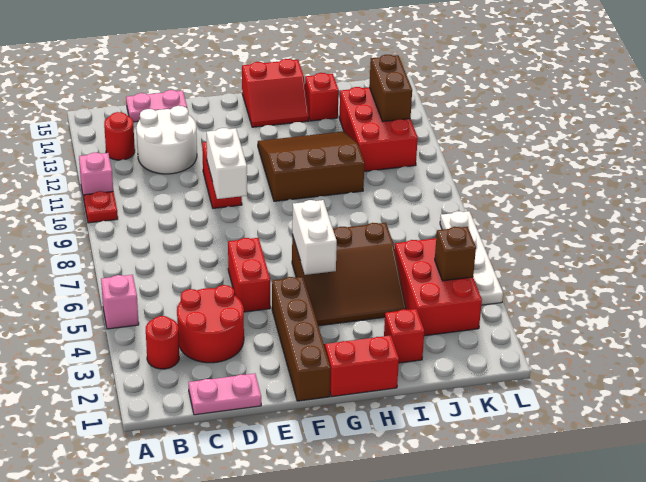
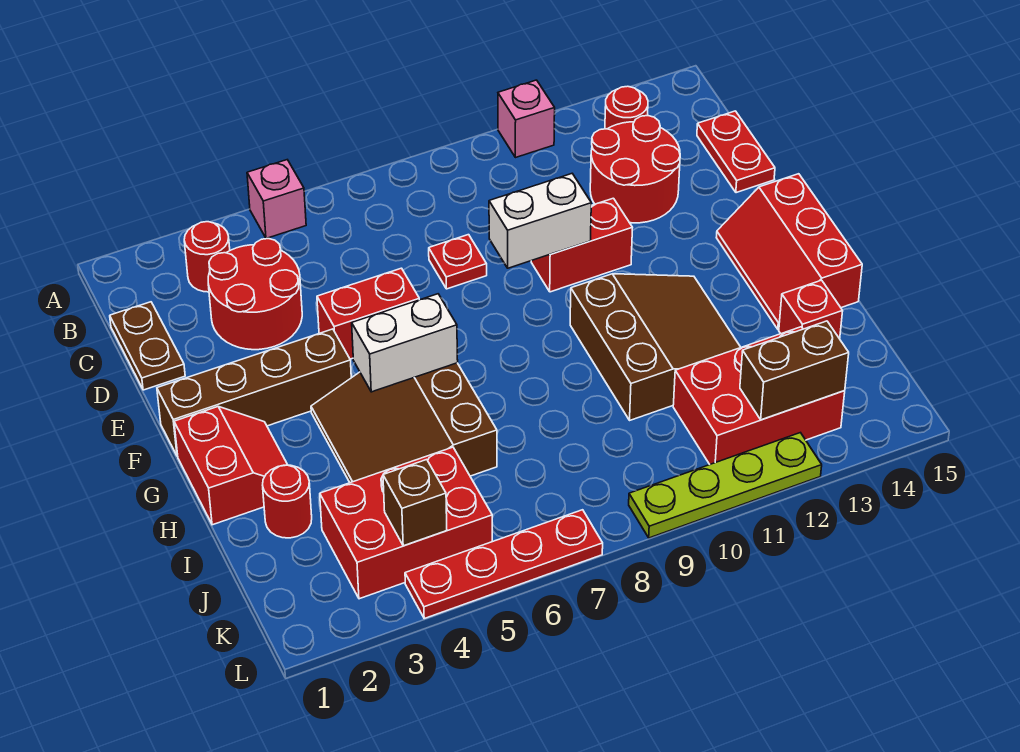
red plate A10 level 1 -> red plate D8 level 1
pink plate C1:D1 level 1 -> brown plate C1:D1 level 1
white round brick C12:D13 level 1 -> red round brick C12:D13 level 1
pink plate C15:D15 level 1 -> red plate C15:D15 level 1
red slope G14:H15 level 1 top 15 -> red slope F14:H15 level 1 top 15
red brick I2 level 1 -> red round brick I2 level 1
white plate L4:L7 level 1 -> red plate L4:L7 level 1
none -> lime plate L9:L12 level 1

